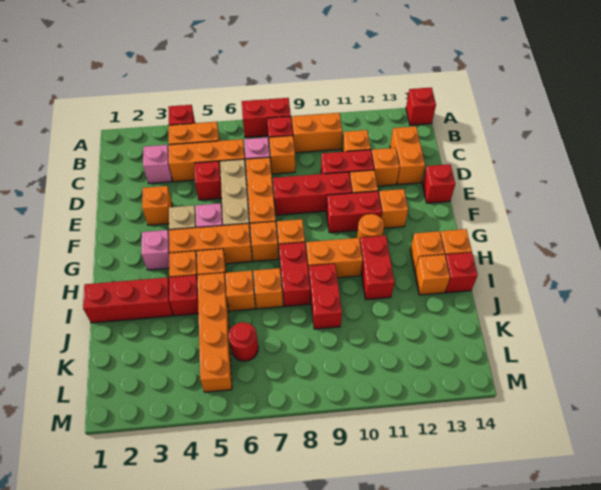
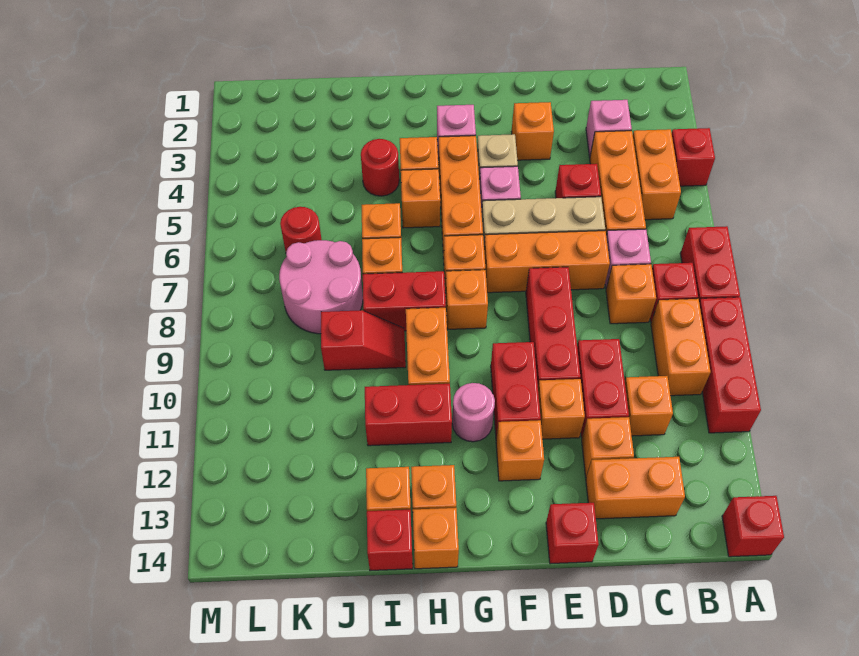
orange round brick G11 level 1 -> pink round brick G11 level 1
red brick I1:I3 level 1 -> red brick A9:A11 level 1
red brick I4 level 1 -> red round brick I4 level 1
orange brick I5:L5 level 1 -> none
red brick I9:J9 level 1 -> red slope I9:J9 level 1 top J
none -> pink round brick J7:K8 level 1

